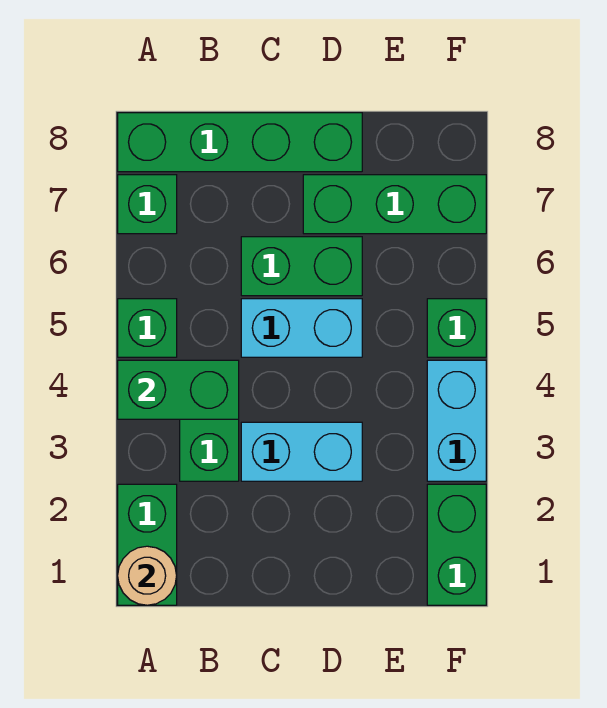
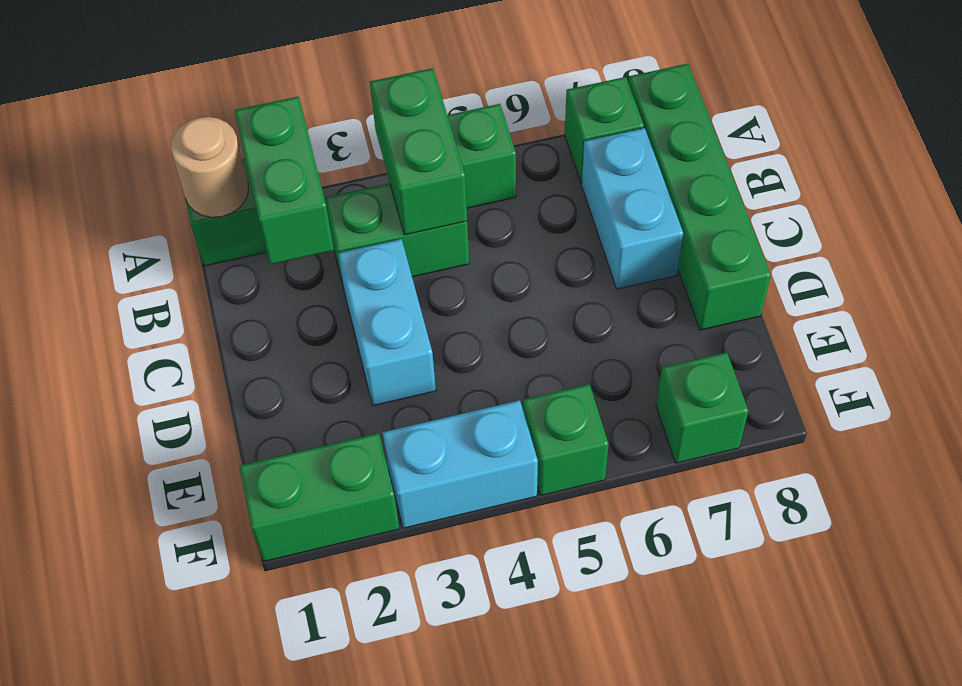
cyan brick C5:D5 level 1 -> cyan brick B7:C7 level 1
green brick C6:D6 level 1 -> green brick A2:B2 level 2
green brick D7:F7 level 1 -> green brick F7 level 1

